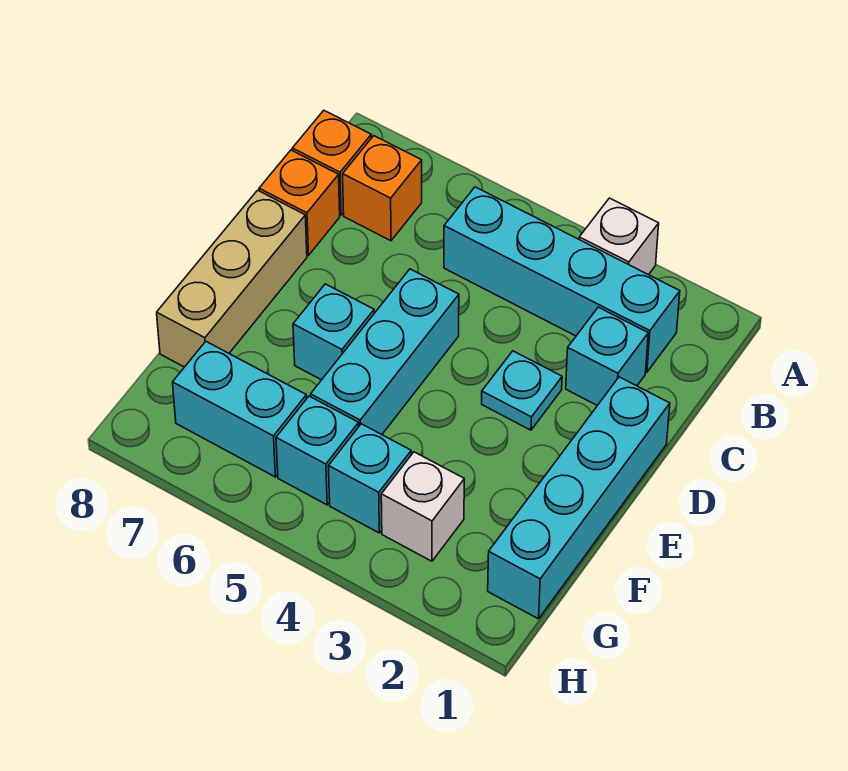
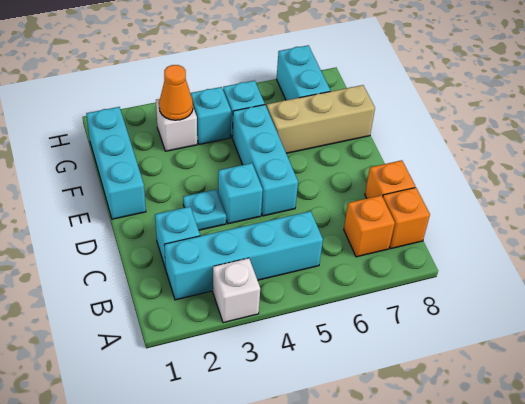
cyan brick D1:G1 level 1 -> cyan brick E1:G1 level 1
tan brick D8:F8 level 1 -> tan brick F6:F8 level 1
cyan brick E6 level 1 -> cyan brick D4 level 1
none -> orange cone G3 level 2
cyan brick G6:G7 level 1 -> cyan brick G7:H7 level 1

